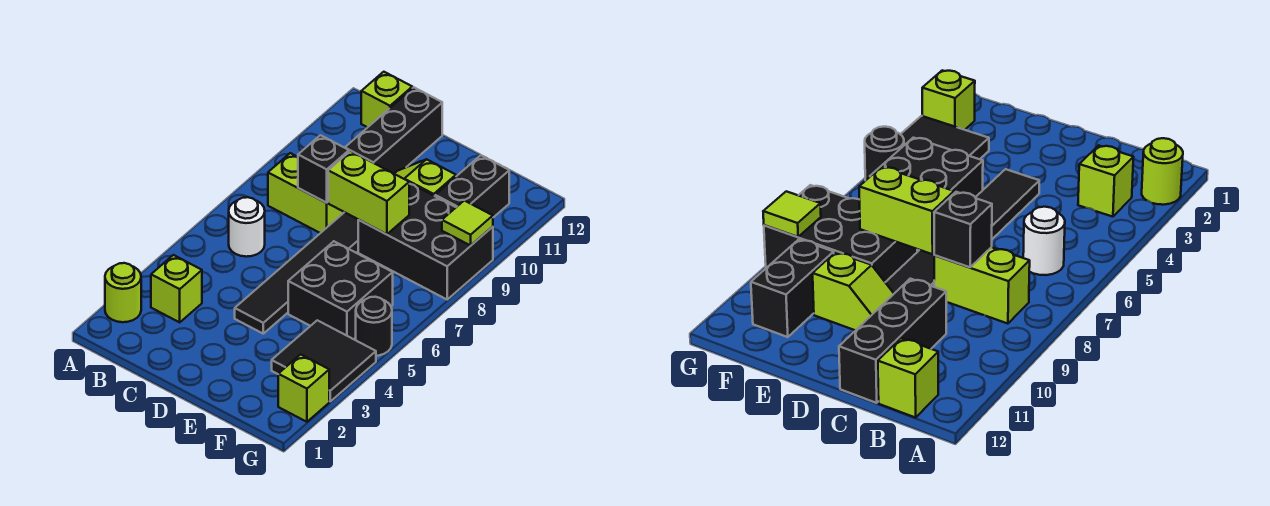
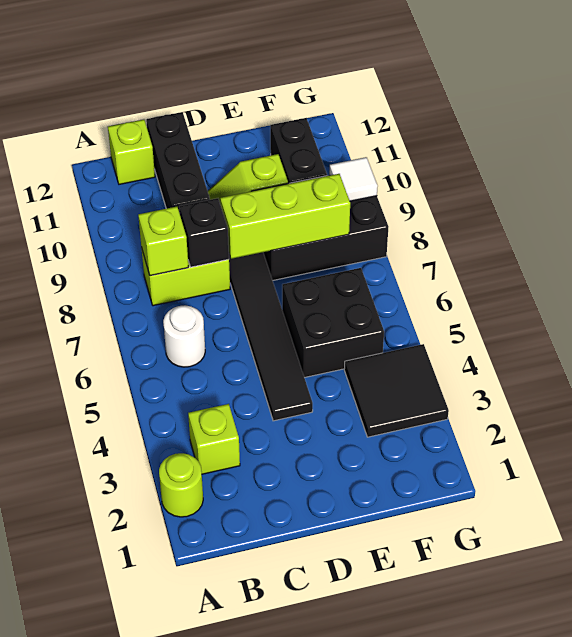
lime brick D8:E8 level 2 -> lime brick D8:F8 level 2
lime brick G2 level 1 -> lime brick B8 level 2
black round brick G5 level 1 -> none
lime tile G9 level 2 -> white tile G9 level 2

